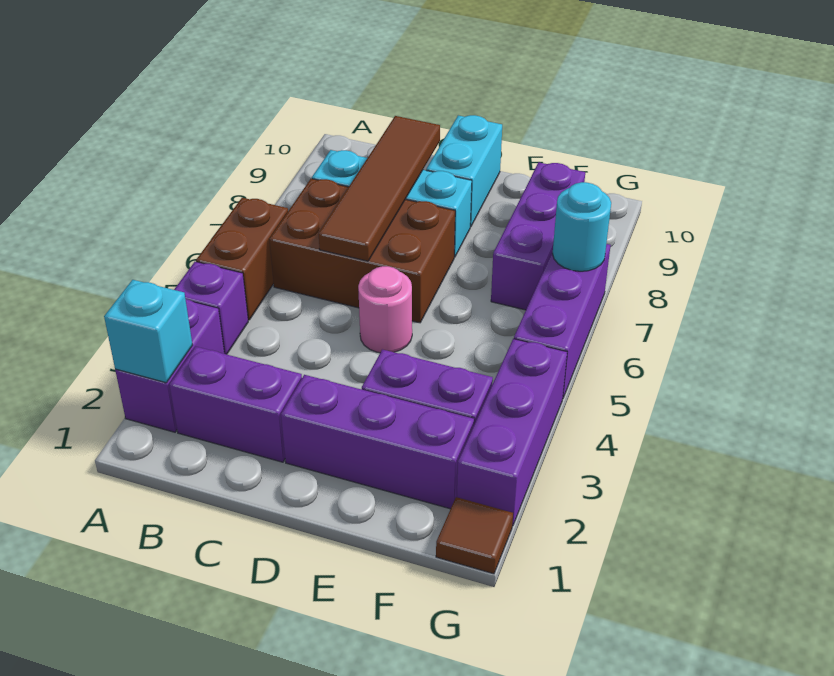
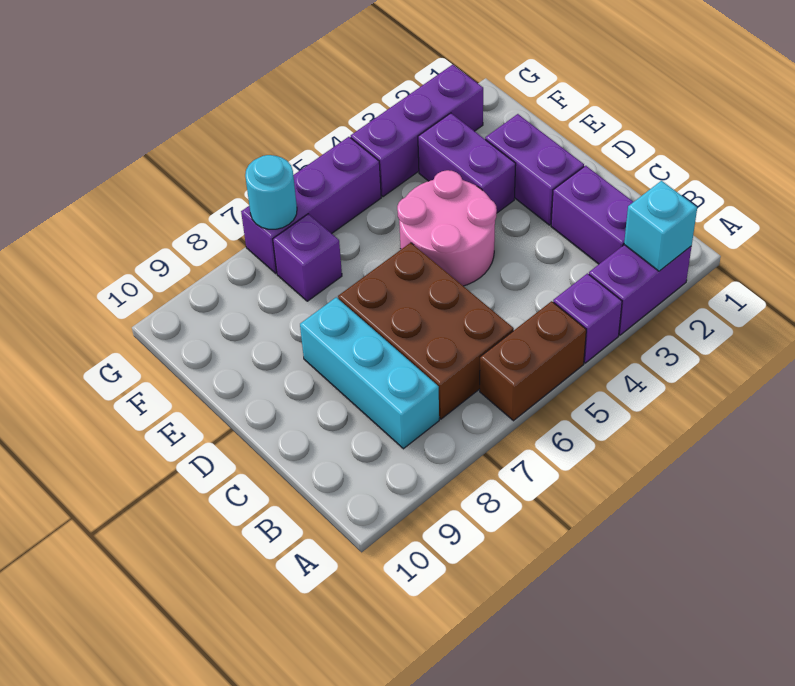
brown tile C6:C9 level 2 -> none
purple brick D2:F2 level 1 -> purple brick D2:E2 level 1
pink round brick D5 level 1 -> pink round brick D4:E5 level 1
cyan brick D9:D10 level 1 -> none
purple brick F7:F9 level 1 -> purple brick F7 level 1
brown tile G1 level 1 -> none

